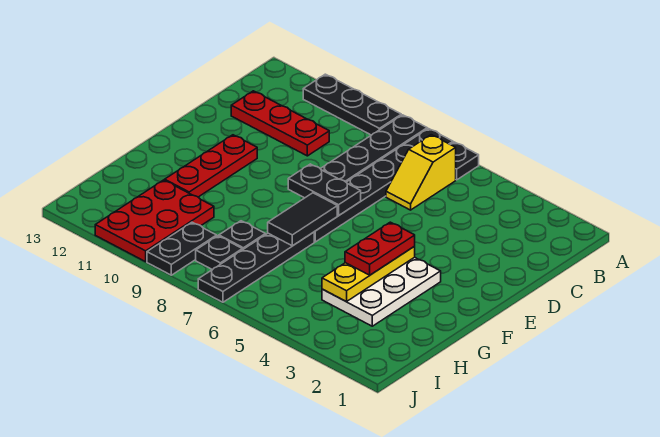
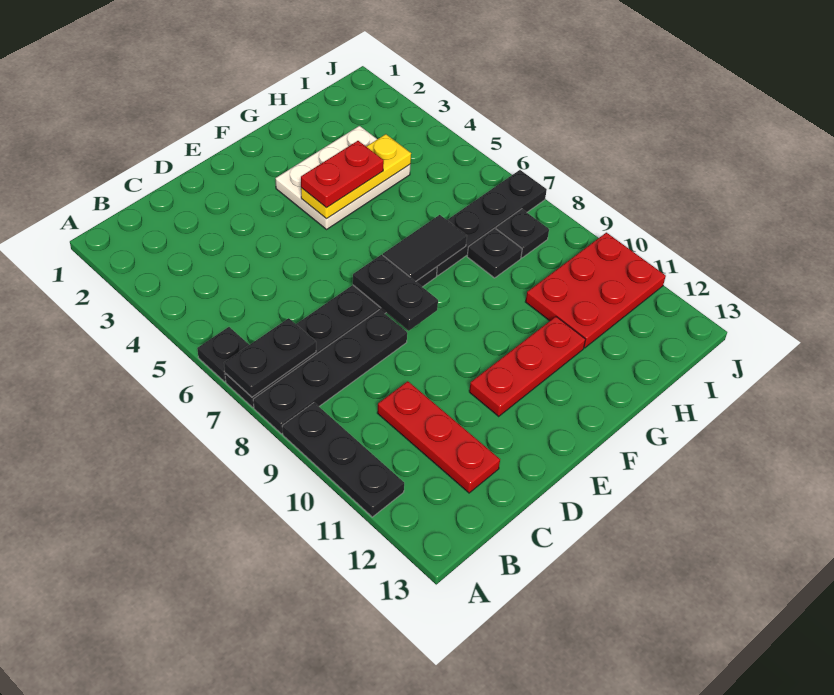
yellow slope B6:C6 level 1 top B -> none
black plate I9:J9 level 1 -> black plate A7:B7 level 2

